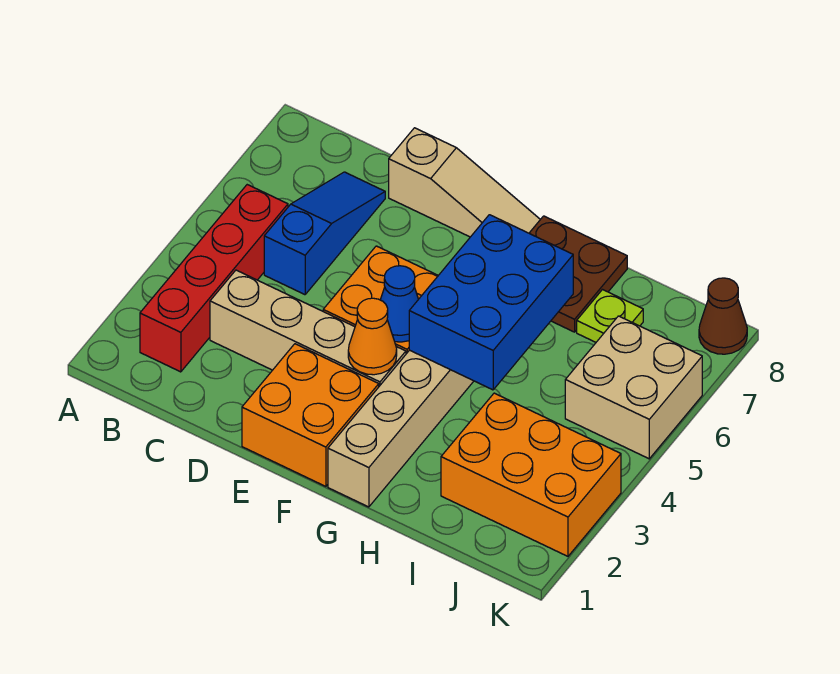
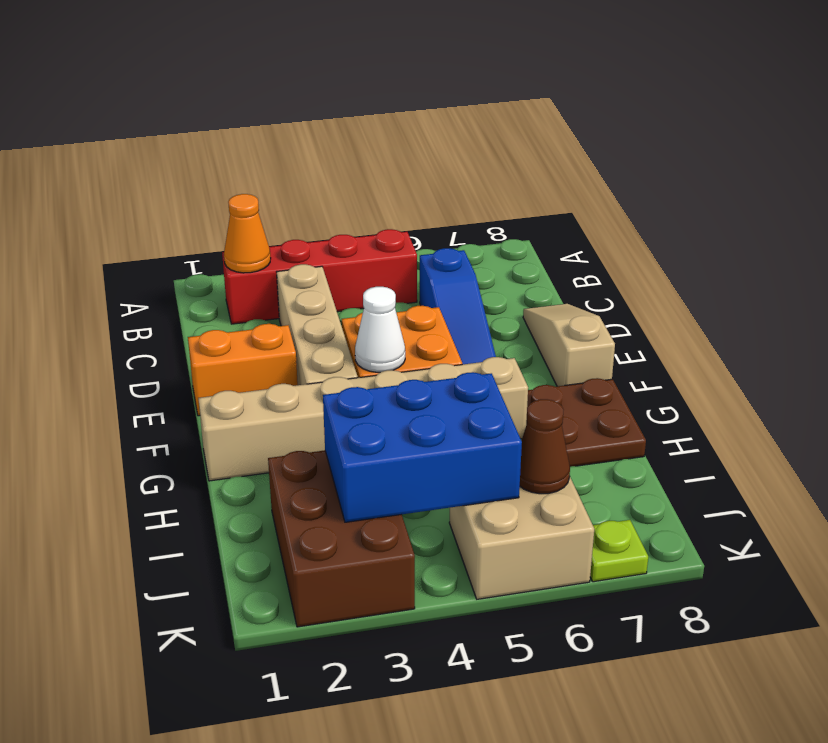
blue slope C5:C7 level 1 top 5 -> blue slope C6:E6 level 1 top C
tan slope D8:F8 level 1 top D -> tan slope D8:F8 level 1 top F
orange brick E1:F2 level 1 -> orange brick E1:E2 level 1
orange cone F3 level 2 -> orange cone B2 level 2
blue cone F4 level 2 -> white cone F4 level 2
blue brick G4:H6 level 2 -> blue brick I3:J5 level 2
orange brick I2:K3 level 1 -> brown brick I2:K3 level 1
lime plate I7 level 1 -> lime plate K7 level 1
brown cone K8 level 1 -> brown cone J6 level 2

